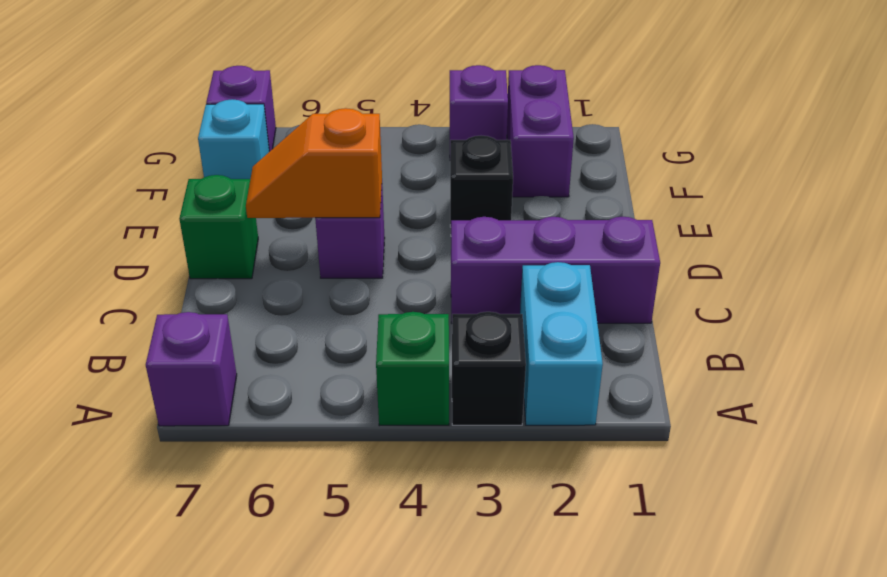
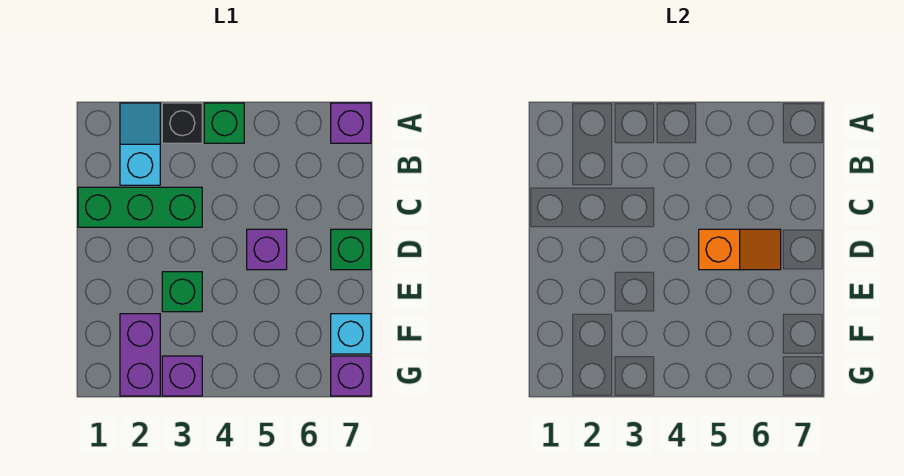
cyan brick A2:B2 level 1 -> cyan slope A2:B2 level 1 top B
purple brick C1:C3 level 1 -> green brick C1:C3 level 1
black brick E3 level 1 -> green brick E3 level 1

